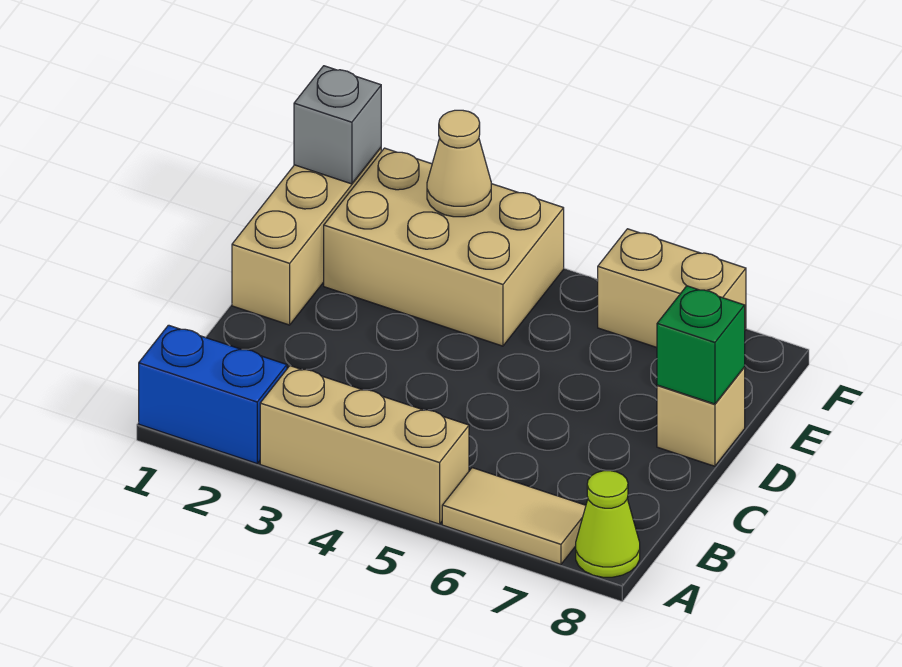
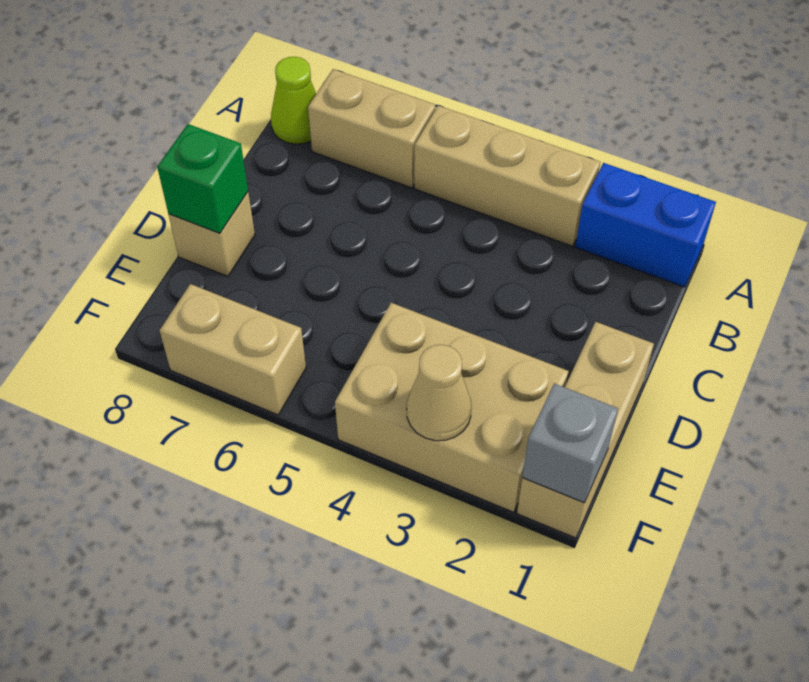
tan tile A6:A7 level 1 -> tan brick A6:A7 level 1

